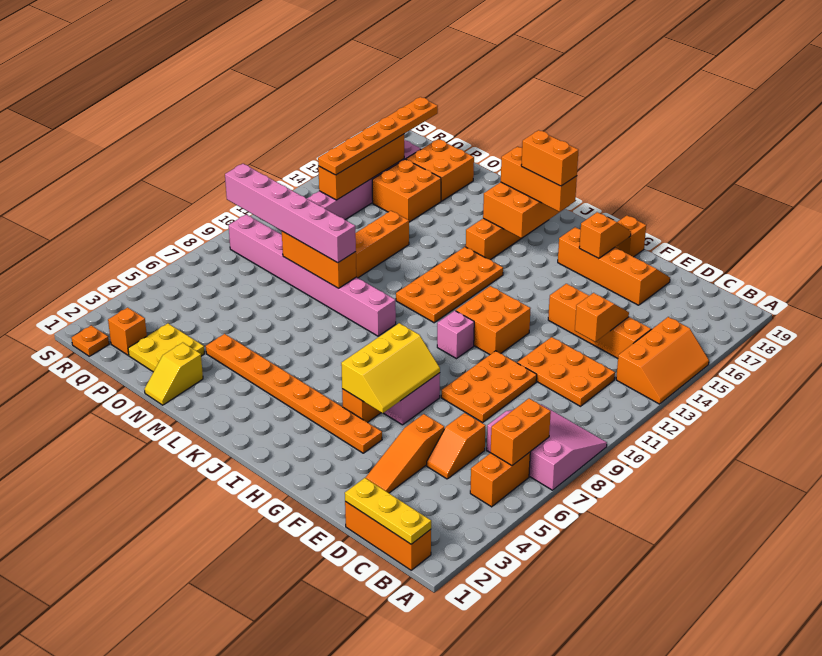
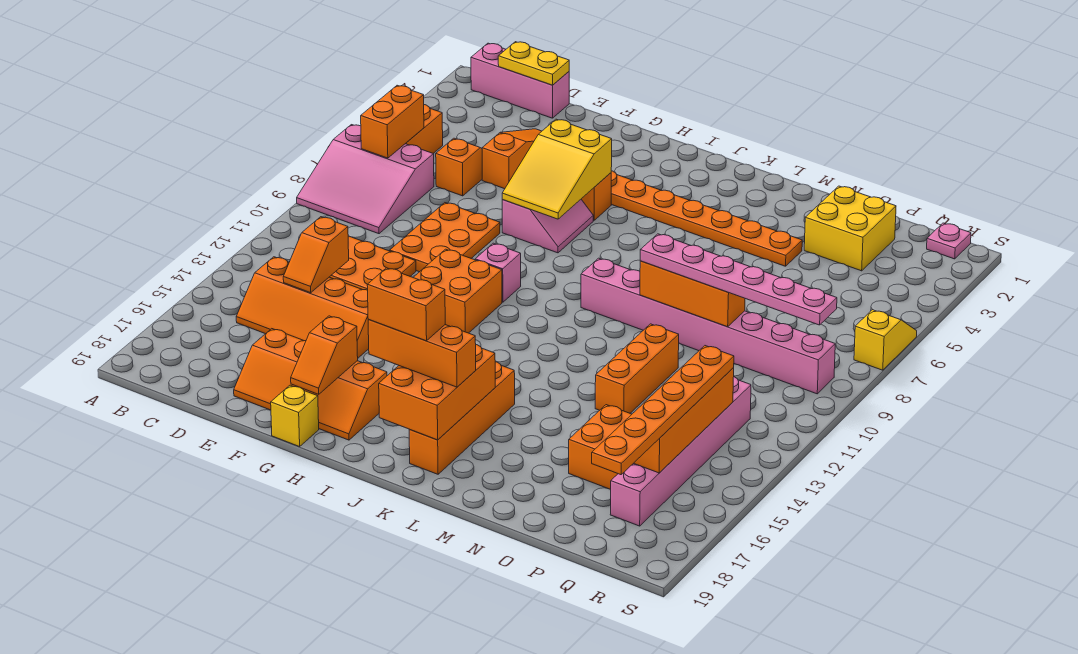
orange slope A13:B15 level 1 top B -> none
orange brick B1:D1 level 1 -> pink brick B1:D1 level 1
yellow plate B1:D1 level 2 -> yellow plate C1:D1 level 2
yellow slope G5:H7 level 2 top H -> yellow slope G5:H7 level 2 top 5
orange brick G19 level 1 -> yellow brick G19 level 1
orange plate J11:K14 level 1 -> none
pink brick M9:R9 level 3 -> pink plate M9:R9 level 3
yellow slope N1:N2 level 1 top 2 -> yellow slope S6:S7 level 1 top 7
yellow plate O2:P3 level 1 -> yellow brick O2:P3 level 1
orange brick O17:P18 level 1 -> none
orange brick Q2 level 1 -> none
orange plate R1 level 1 -> pink plate R1 level 1

